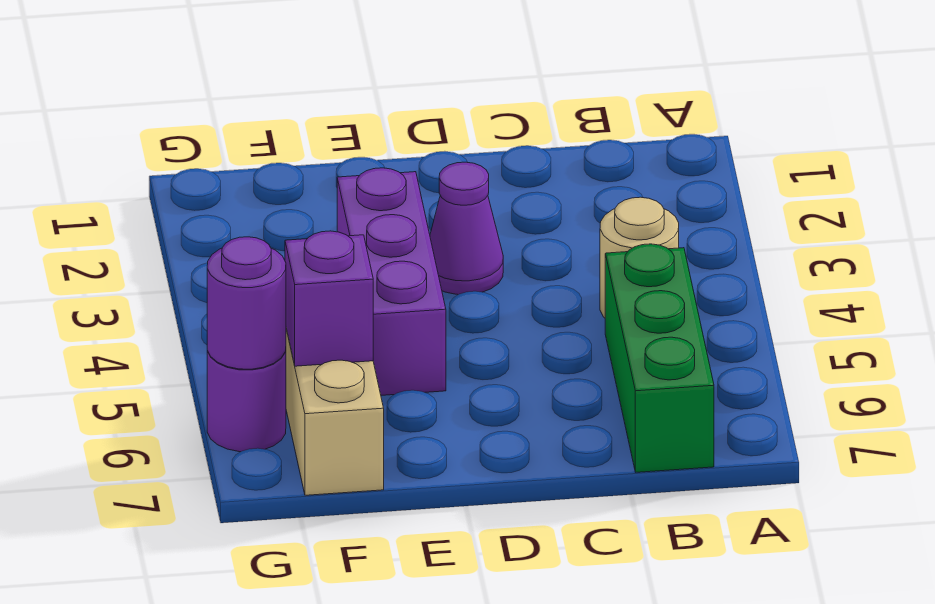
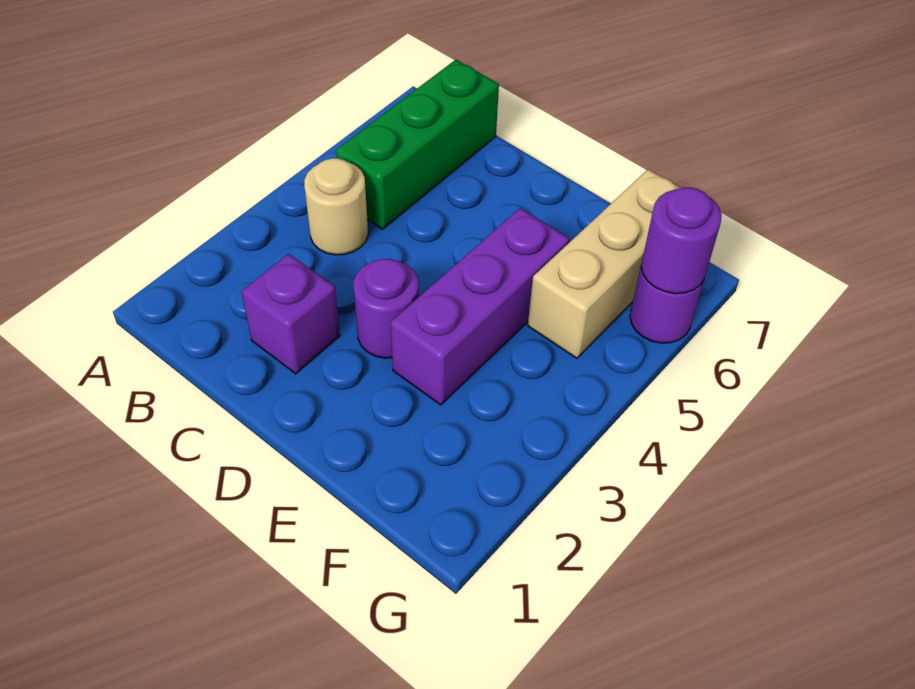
purple cone D3 level 1 -> purple round brick D3 level 1
purple brick F6 level 2 -> purple brick C2 level 1

